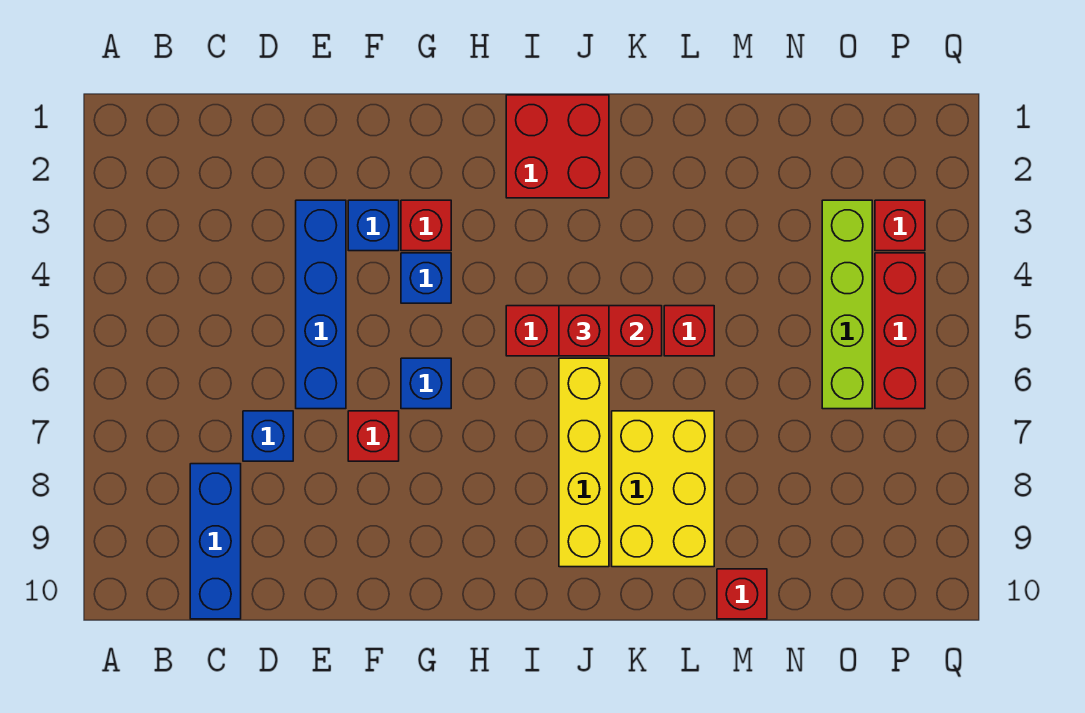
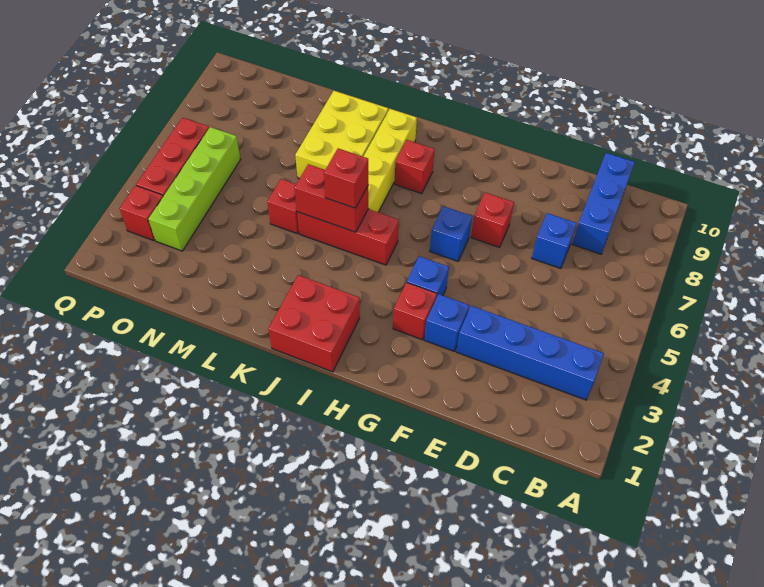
blue brick E3:E6 level 1 -> blue brick B3:E3 level 1
red brick M10 level 1 -> red brick I8 level 1

